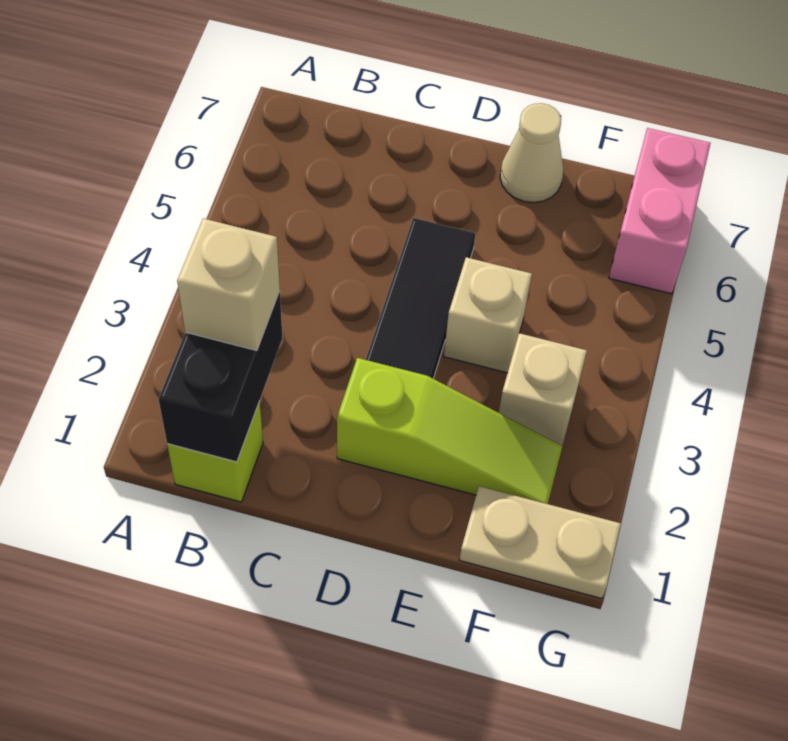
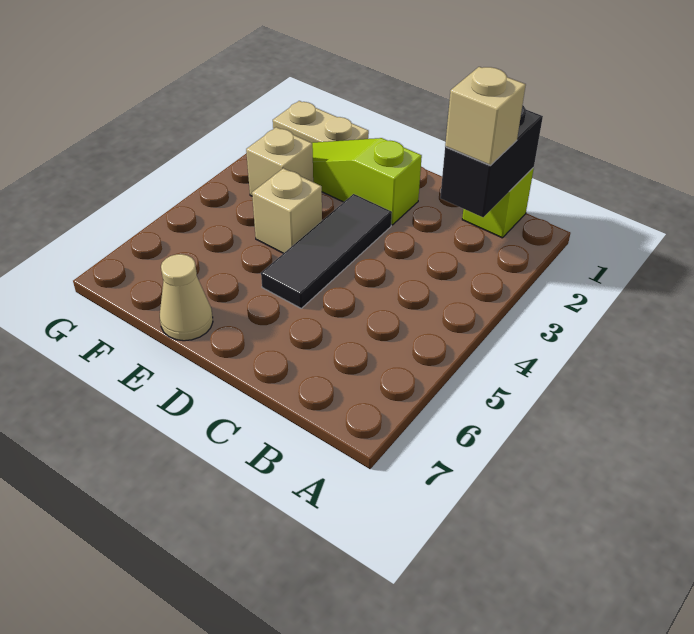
pink brick G6:G7 level 1 -> none

